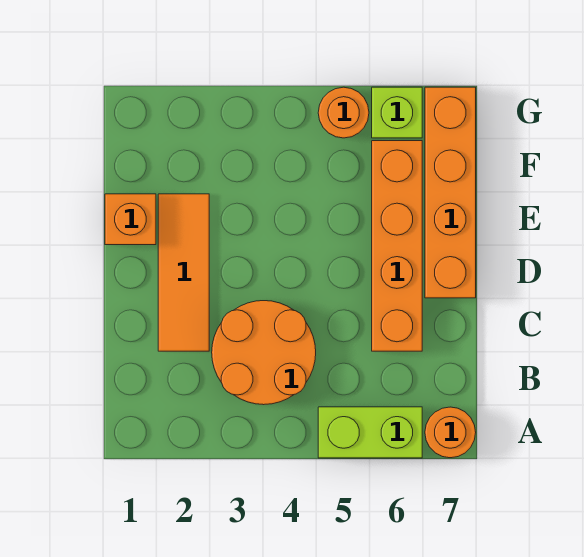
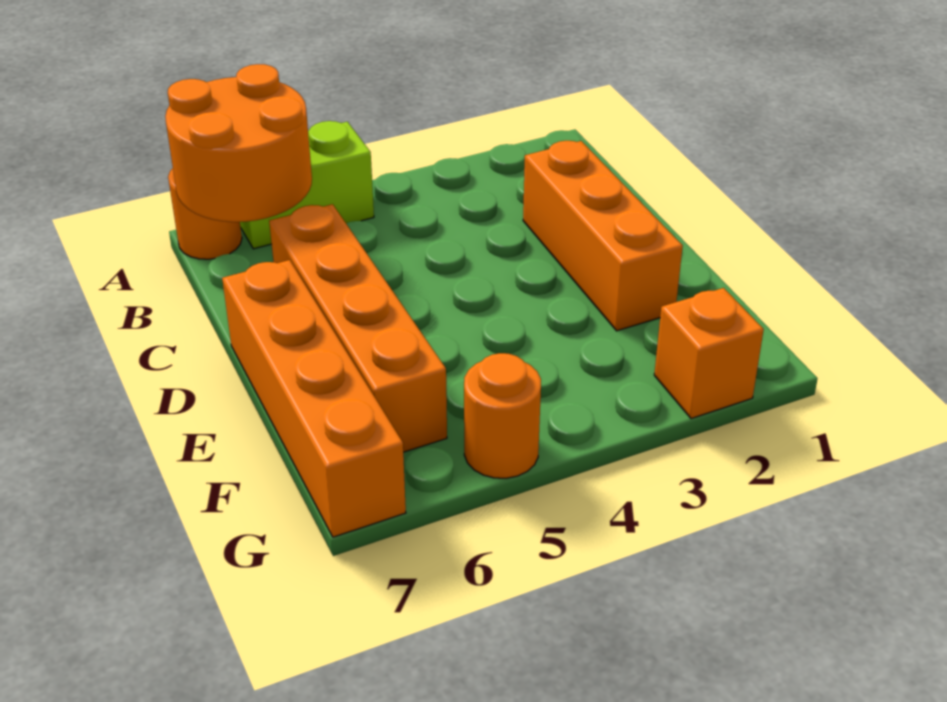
orange round brick B3:C4 level 1 -> orange round brick A6:B7 level 2
orange tile C2:E2 level 1 -> orange brick C2:E2 level 1
orange brick E1 level 1 -> orange brick G2 level 1
lime brick G6 level 1 -> none

